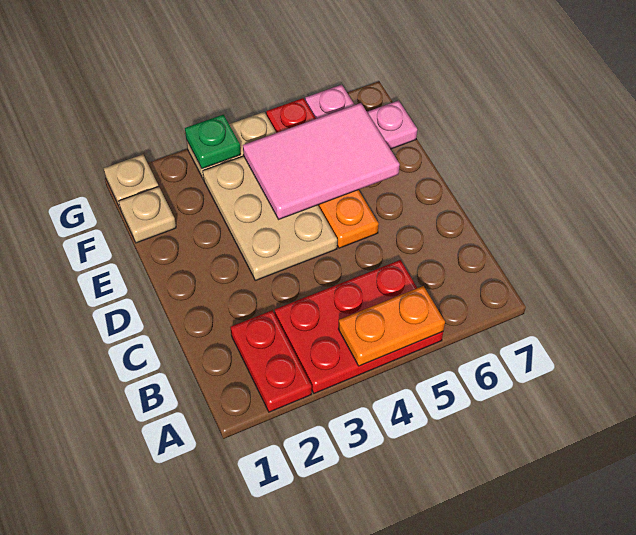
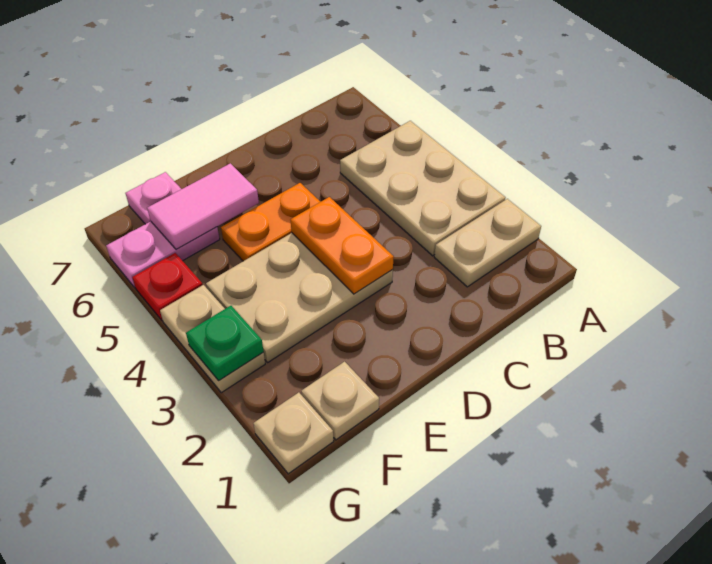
red plate A2:B2 level 1 -> tan plate A2:B2 level 1
red plate A3:B5 level 1 -> tan plate A3:B5 level 1
orange plate A4:A5 level 2 -> orange plate D3:D4 level 2
pink tile E4:F6 level 2 -> pink tile E6:F6 level 2

